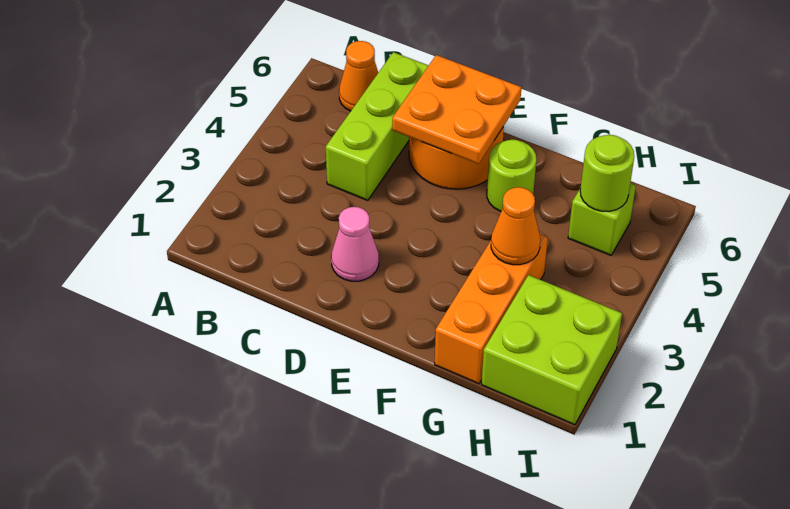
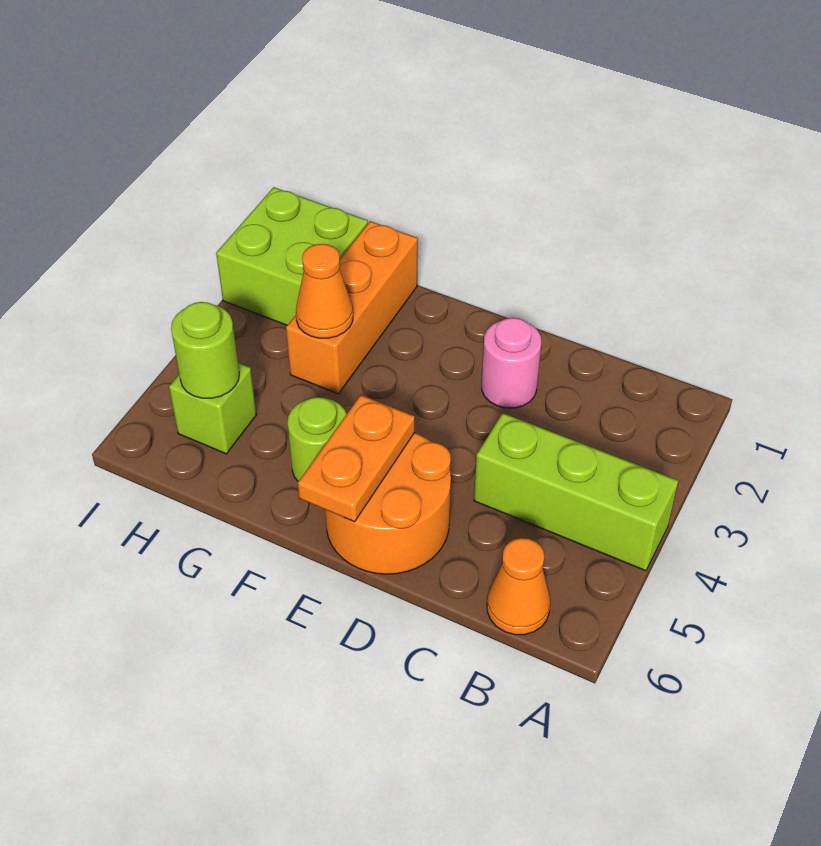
lime brick C4:C6 level 1 -> lime brick A4:C4 level 1
pink cone D2 level 1 -> pink round brick D2 level 1
orange plate D5:E6 level 2 -> orange plate E5:E6 level 2

